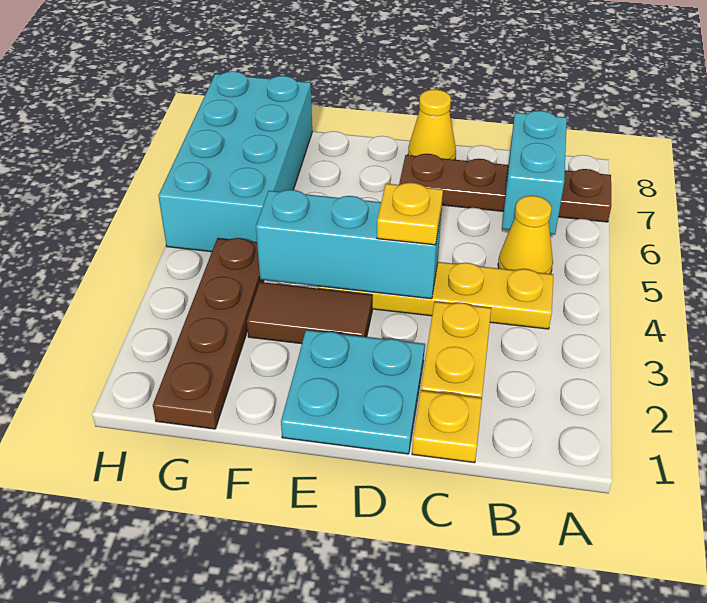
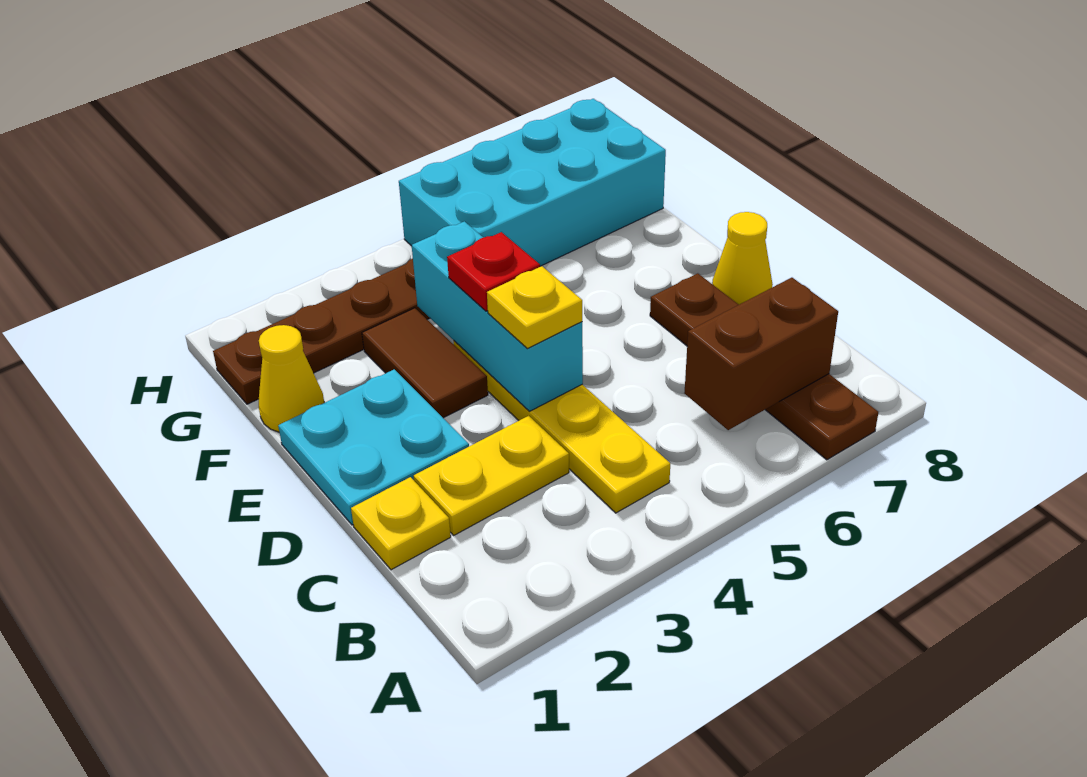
yellow cone B5 level 1 -> yellow cone F1 level 1
cyan brick B6:B7 level 2 -> brown brick B6:B7 level 2
none -> red plate E4 level 3

